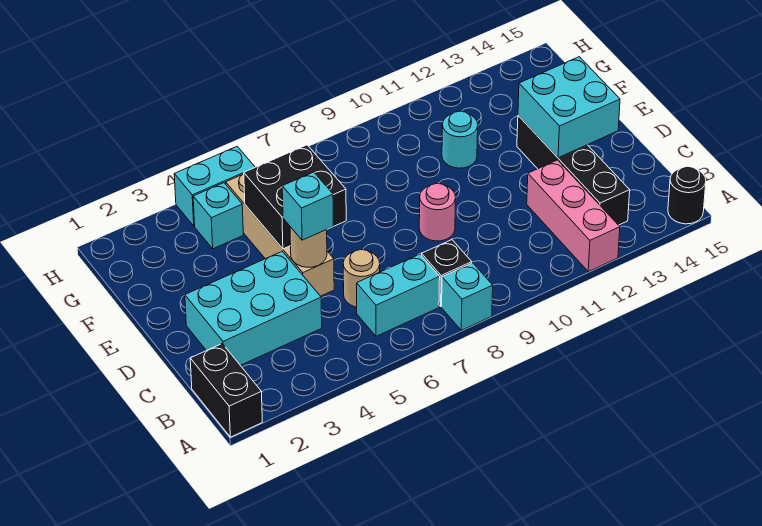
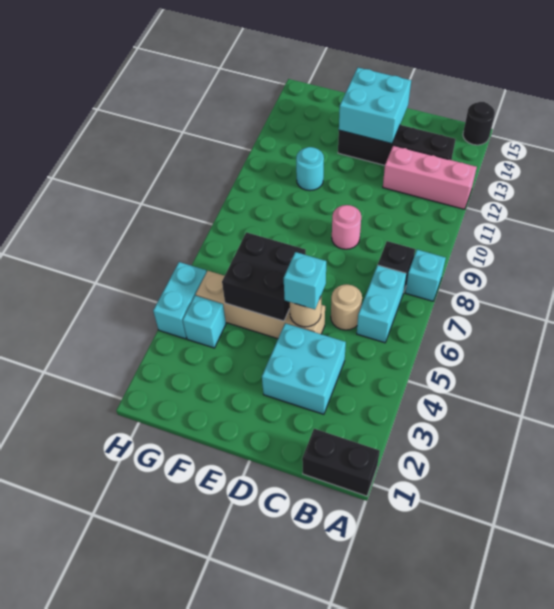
cyan brick C2:D4 level 1 -> cyan brick C3:D4 level 1

